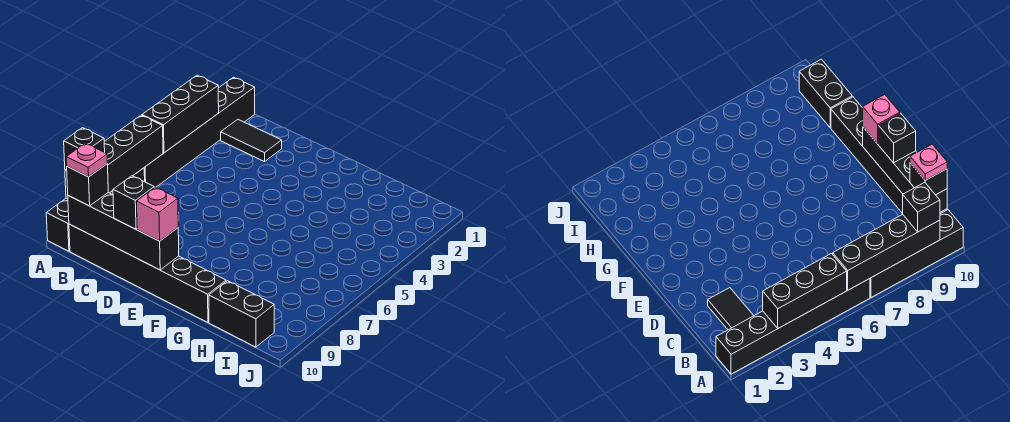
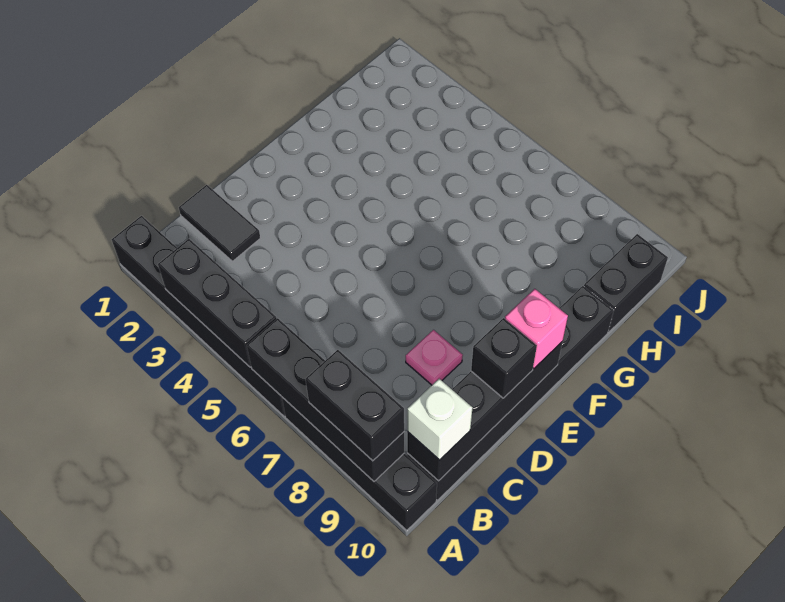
black brick A9 level 3 -> black brick A8:A9 level 3
black tile B2:C2 level 1 -> black tile C1:C2 level 1
black brick B10 level 3 -> white brick B10 level 3
pink plate B10 level 4 -> pink plate D8 level 1

